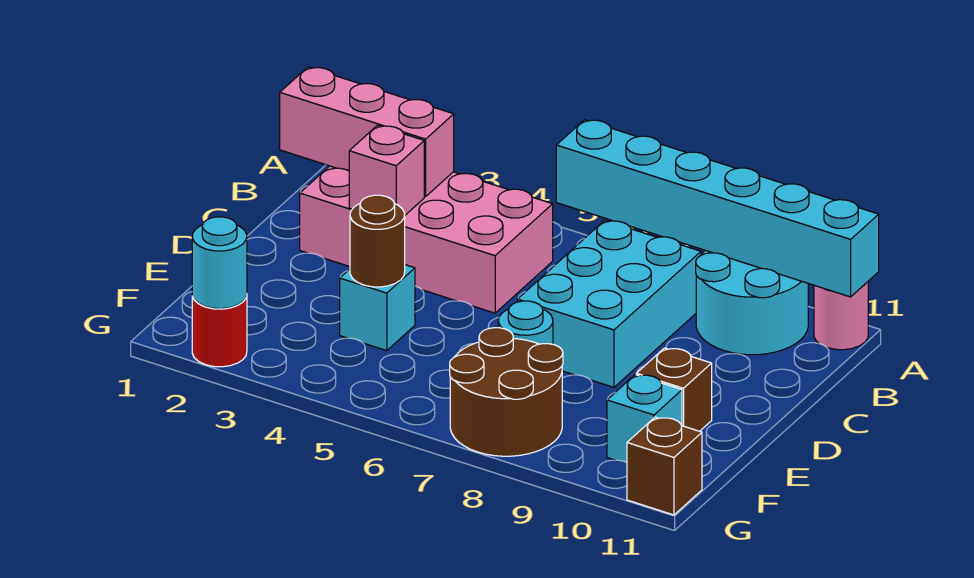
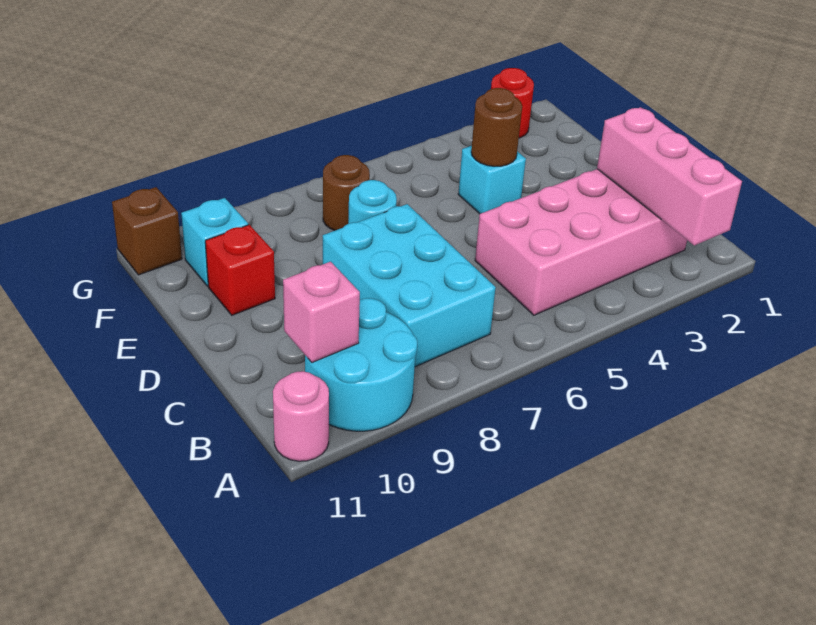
cyan brick A6:A11 level 2 -> none
pink brick B1:B3 level 2 -> pink brick A2:C2 level 2
pink brick C3 level 2 -> pink brick B10 level 2
brown brick E10 level 1 -> red brick E10 level 1
brown round brick F7:G8 level 1 -> brown round brick F7 level 1
cyan round brick G2 level 2 -> none

